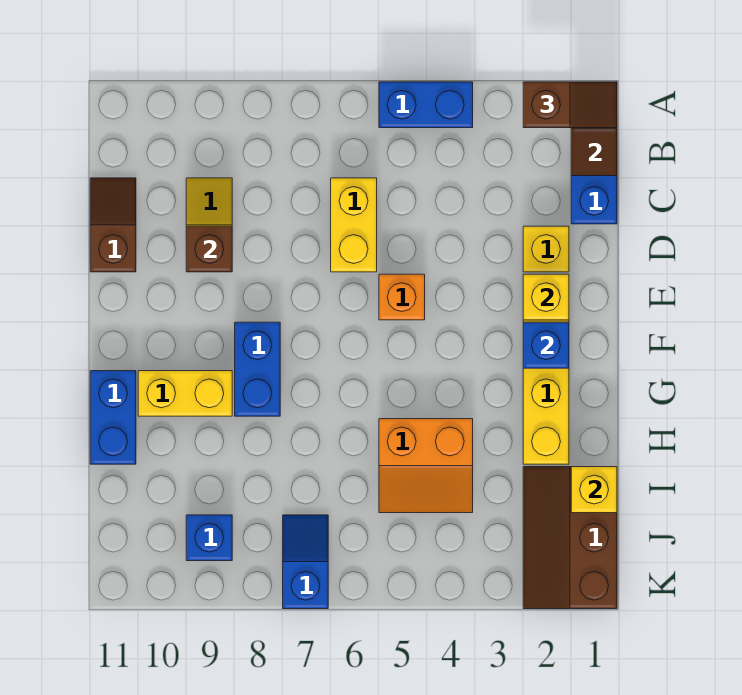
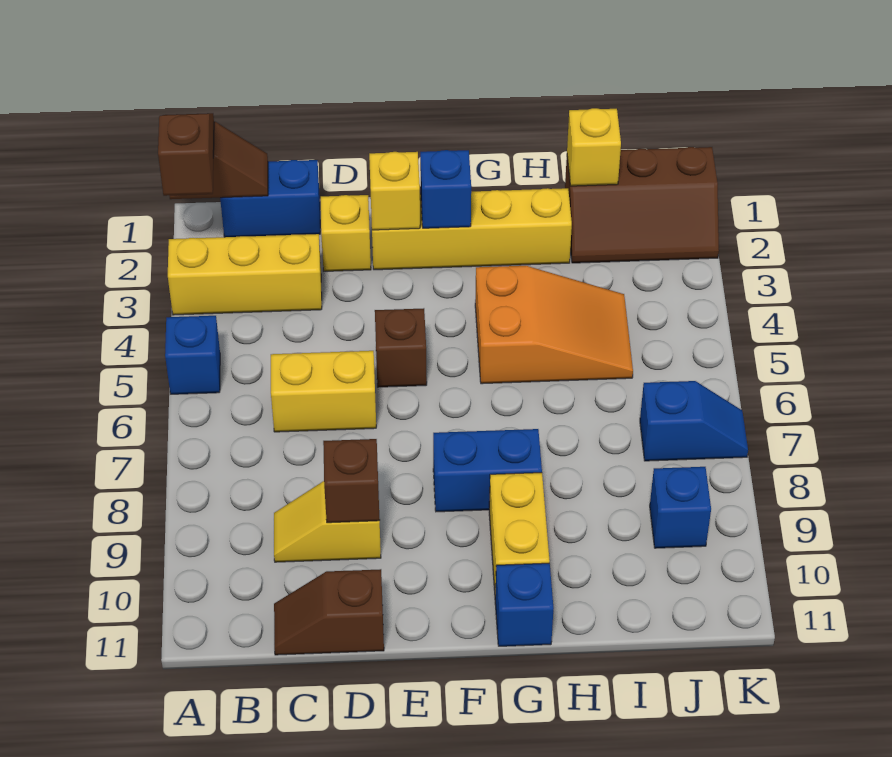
none -> yellow brick A3:C3 level 1
blue brick A4:A5 level 1 -> blue brick A5 level 1
orange brick E5 level 1 -> brown brick E5 level 1
blue brick G11:H11 level 1 -> blue brick G11 level 1
orange slope H4:I5 level 1 top H -> orange slope G4:I5 level 1 top G
blue slope J7:K7 level 1 top K -> blue slope J7:K7 level 1 top J

